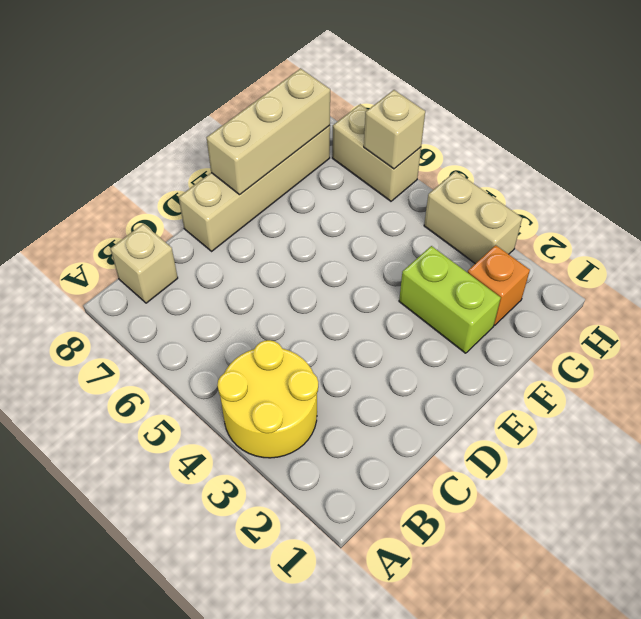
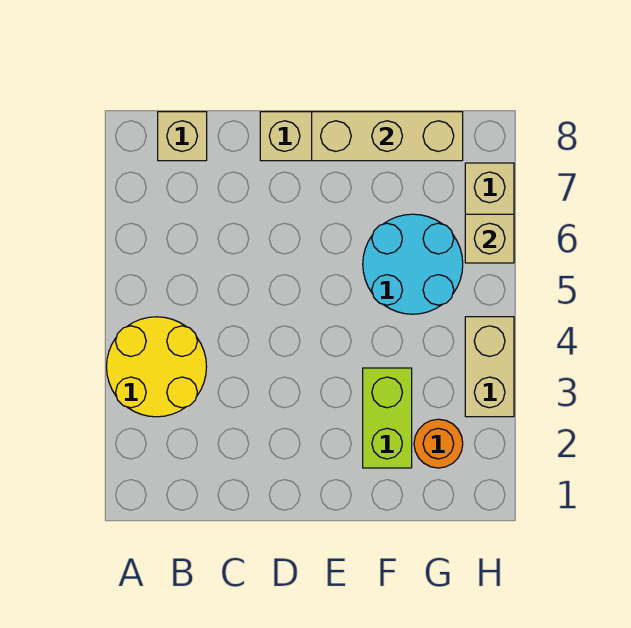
none -> cyan round brick F5:G6 level 1
orange brick G2 level 1 -> orange round brick G2 level 1

